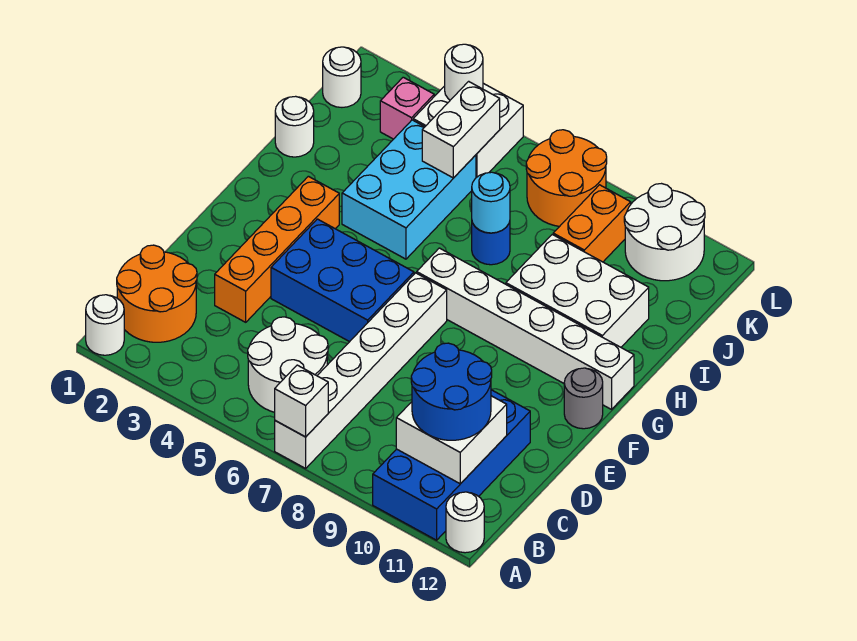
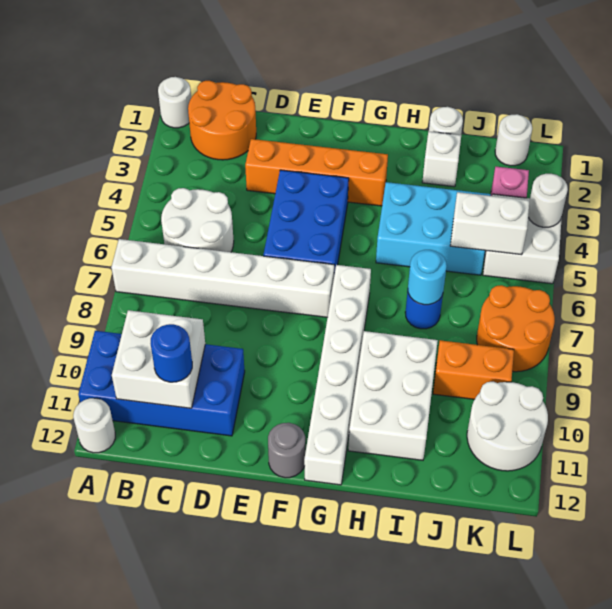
white brick A7 level 2 -> white brick I2 level 1
blue round brick B10:C11 level 3 -> blue round brick C11 level 3

